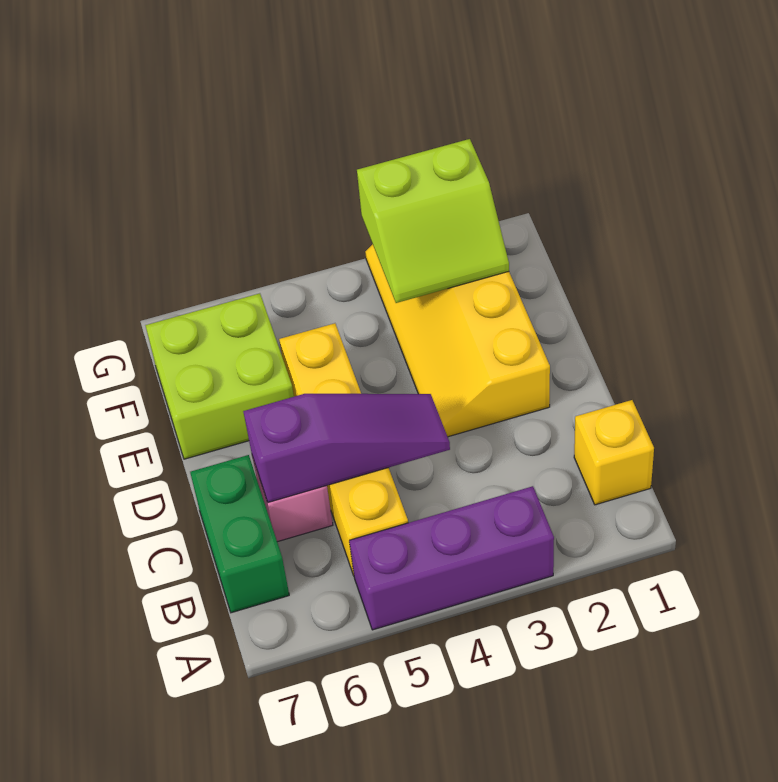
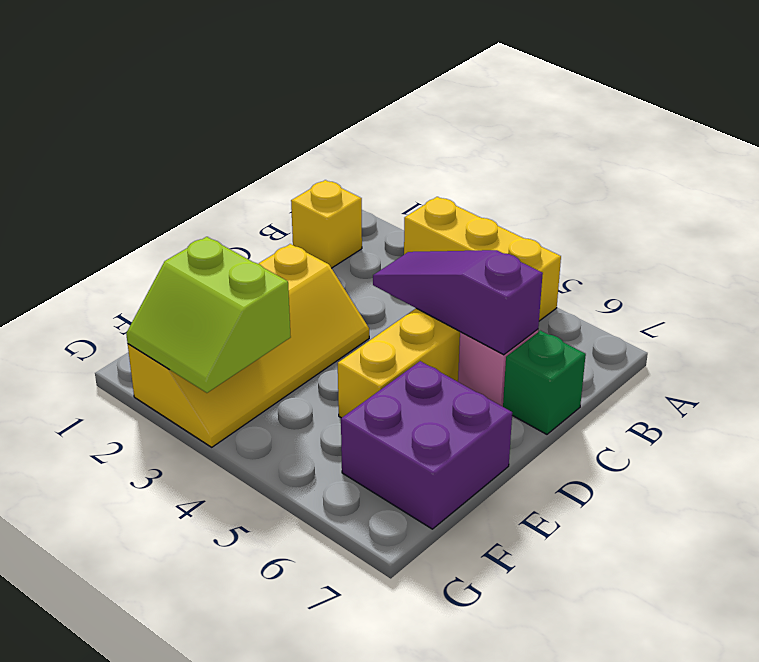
purple brick A3:A5 level 1 -> yellow brick A3:A5 level 1
green brick B7:C7 level 1 -> green brick C7 level 1
lime brick E6:F7 level 1 -> purple brick E6:F7 level 1
lime slope F2:G3 level 2 top G -> lime slope F2:G3 level 2 top F

